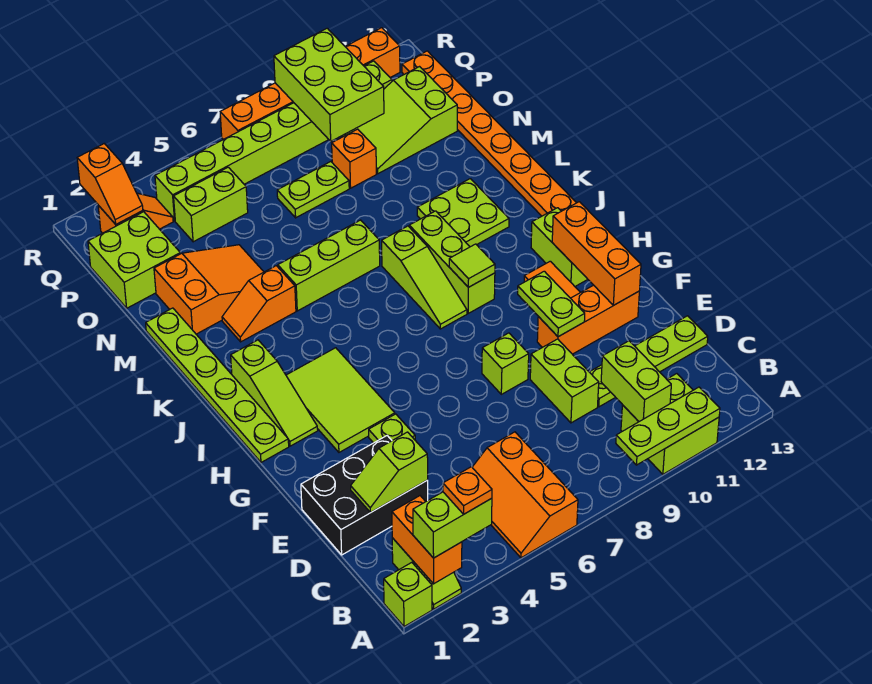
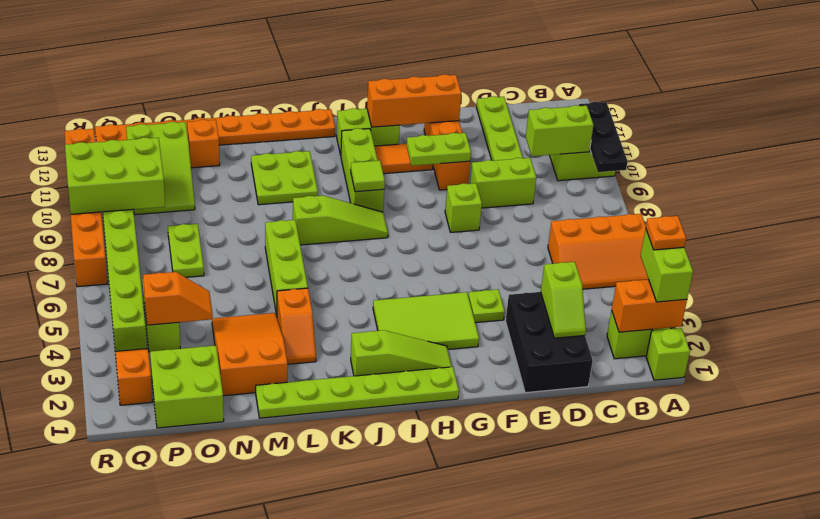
lime plate A9:A11 level 2 -> black plate A9:A11 level 2
lime brick I9:K9 level 1 -> lime brick I9:I11 level 1
orange brick O9 level 1 -> orange brick N12 level 1
orange slope Q2:R2 level 2 top R -> orange slope O4:P4 level 2 top P

